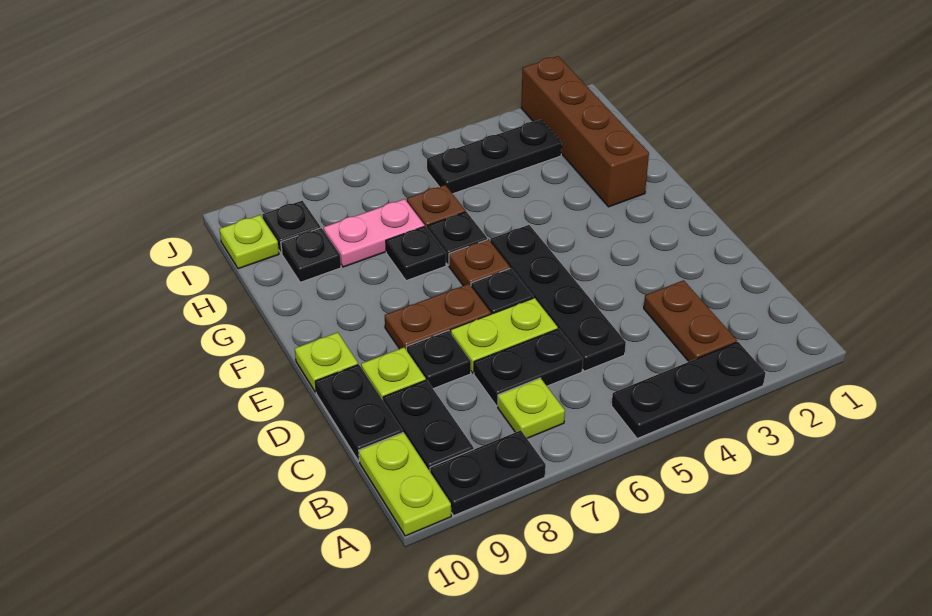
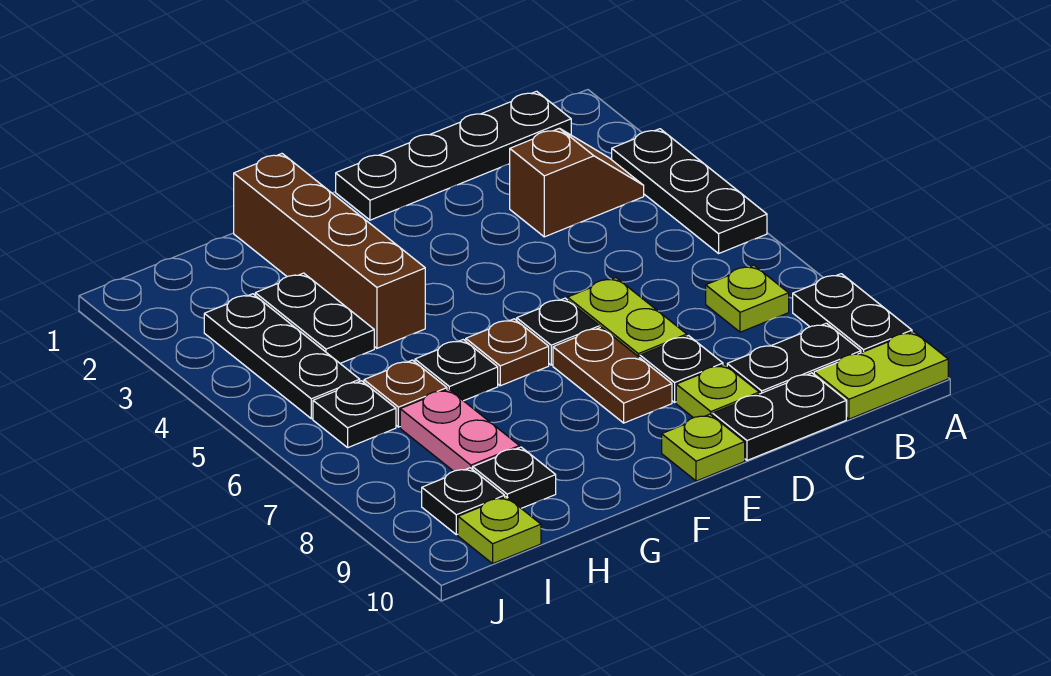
brown plate B3:C3 level 1 -> brown slope B3:C3 level 1 top C
black plate C5:F5 level 1 -> black plate B1:E1 level 1
black plate C6:C7 level 1 -> black plate H3:H4 level 1
brown brick G2:J2 level 1 -> brown brick G1:G4 level 1
black plate G7 level 1 -> black plate I6 level 1

